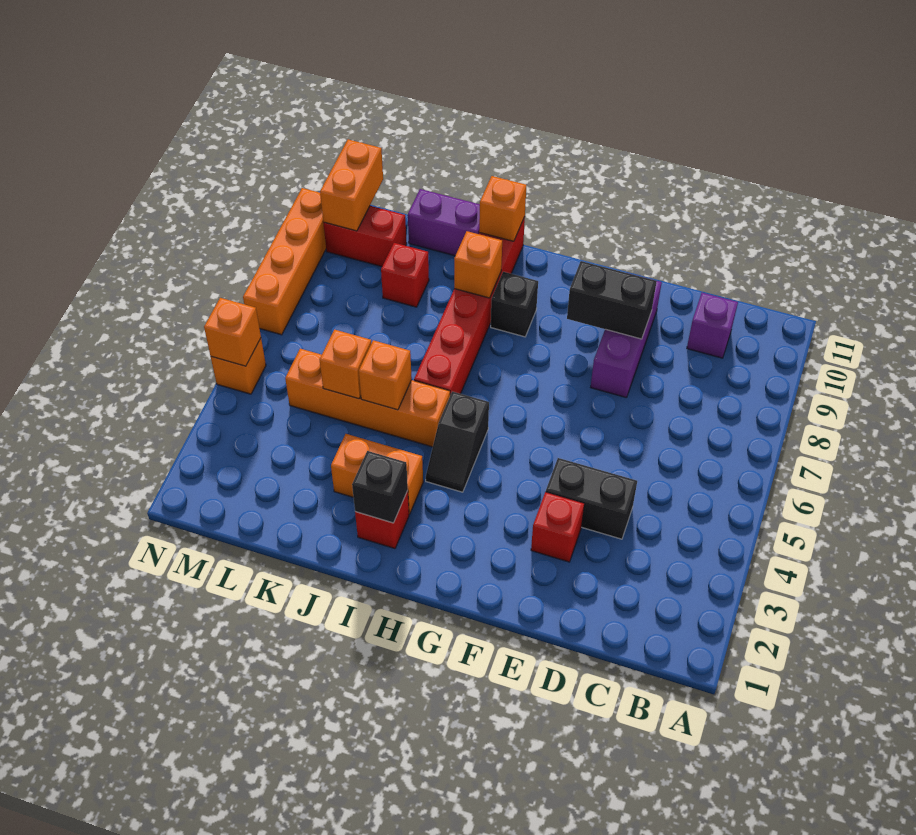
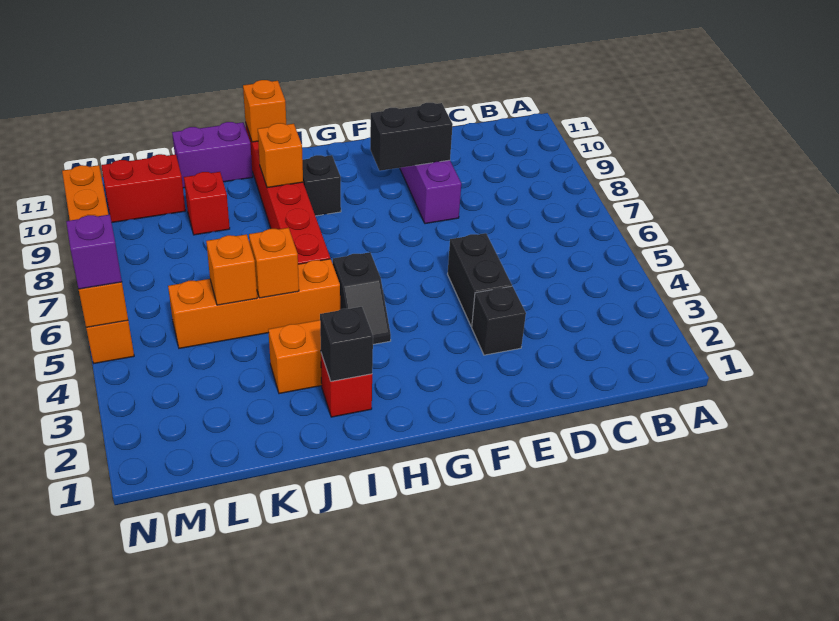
purple brick C10 level 1 -> purple brick N5 level 3
black brick D4:E4 level 1 -> black brick E4:E5 level 1
red brick E3 level 1 -> black brick E3 level 1
orange brick M10:M11 level 2 -> none

